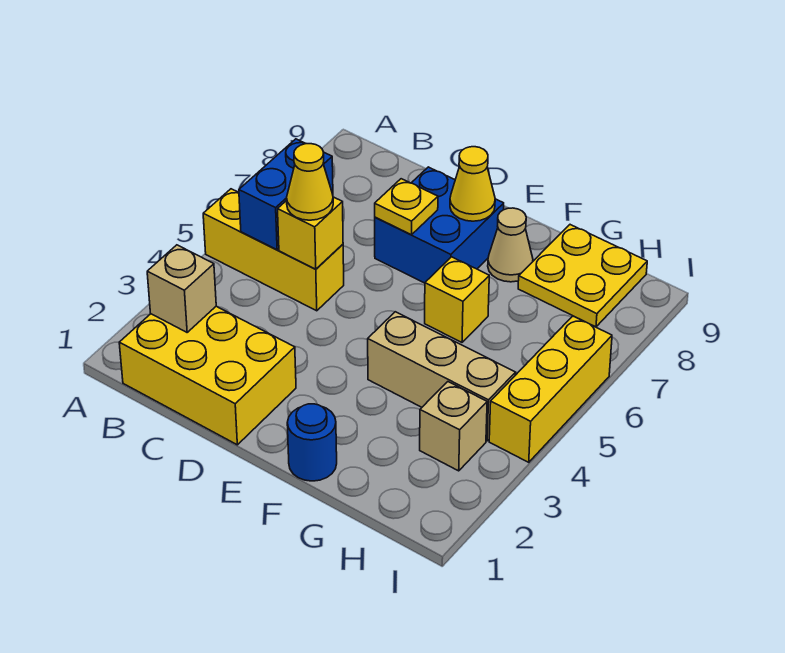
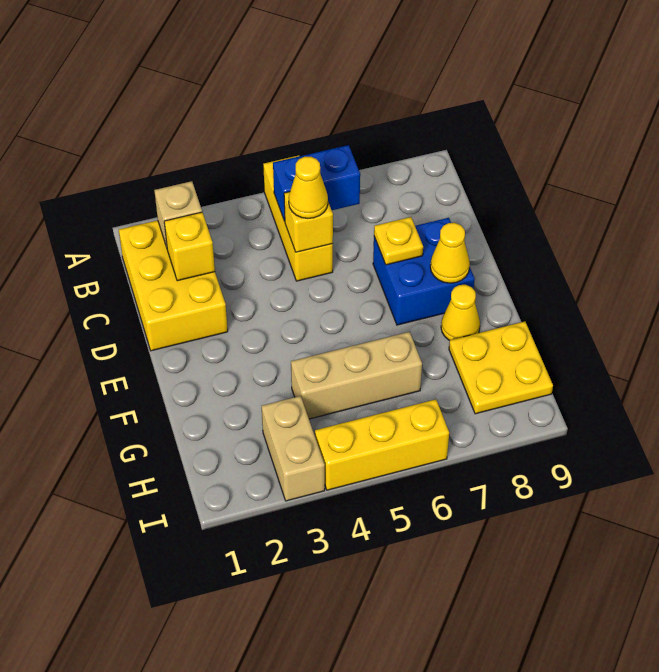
blue round brick F1 level 1 -> none
tan brick F4:H4 level 1 -> tan brick G4:G6 level 1
yellow brick F6 level 1 -> yellow brick C2 level 2
tan cone F8 level 1 -> yellow cone F8 level 1
tan brick H3 level 1 -> tan brick H3:I3 level 1

